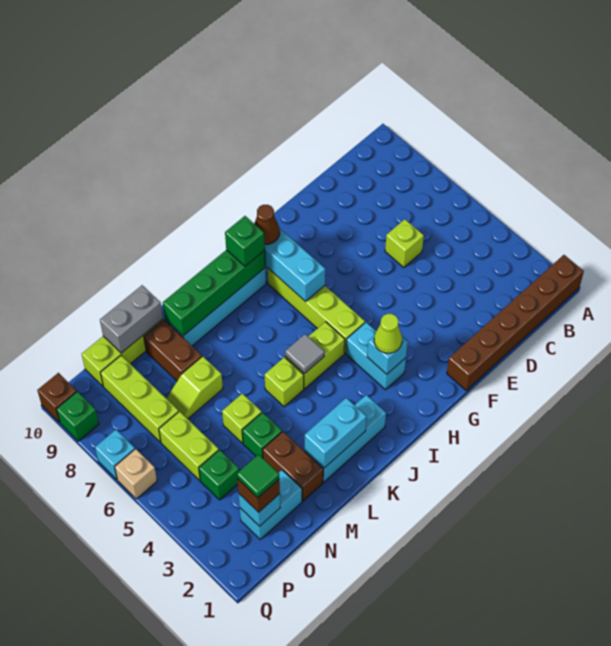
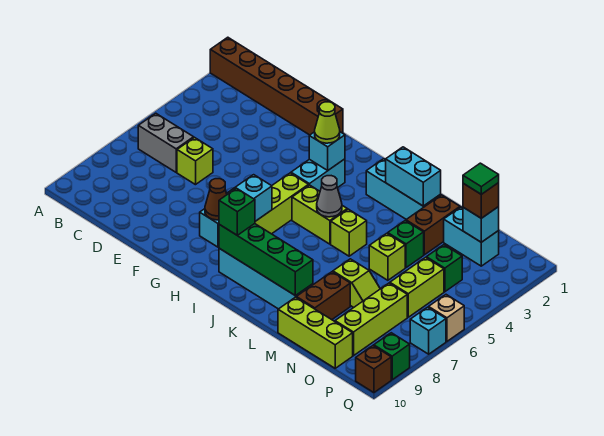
grey tile J5 level 2 -> grey cone J5 level 2
grey brick M10:N10 level 2 -> grey brick B6:C6 level 1

